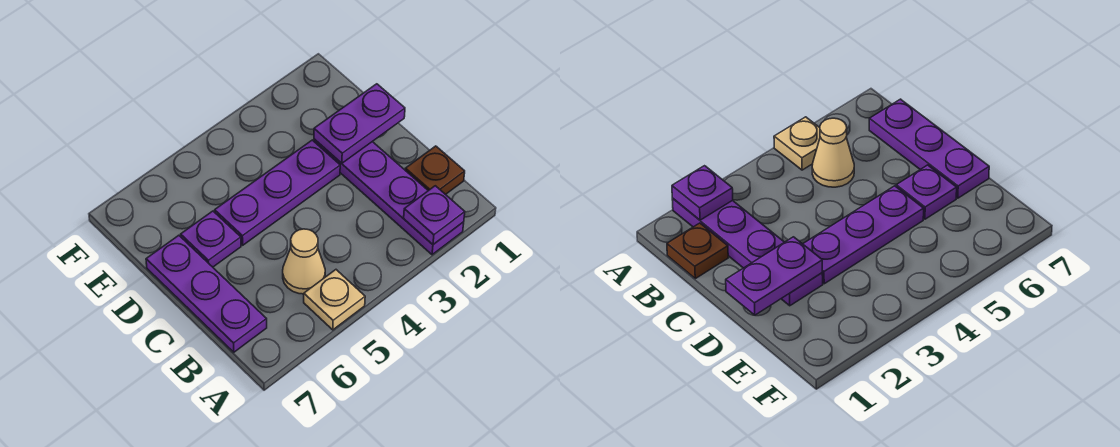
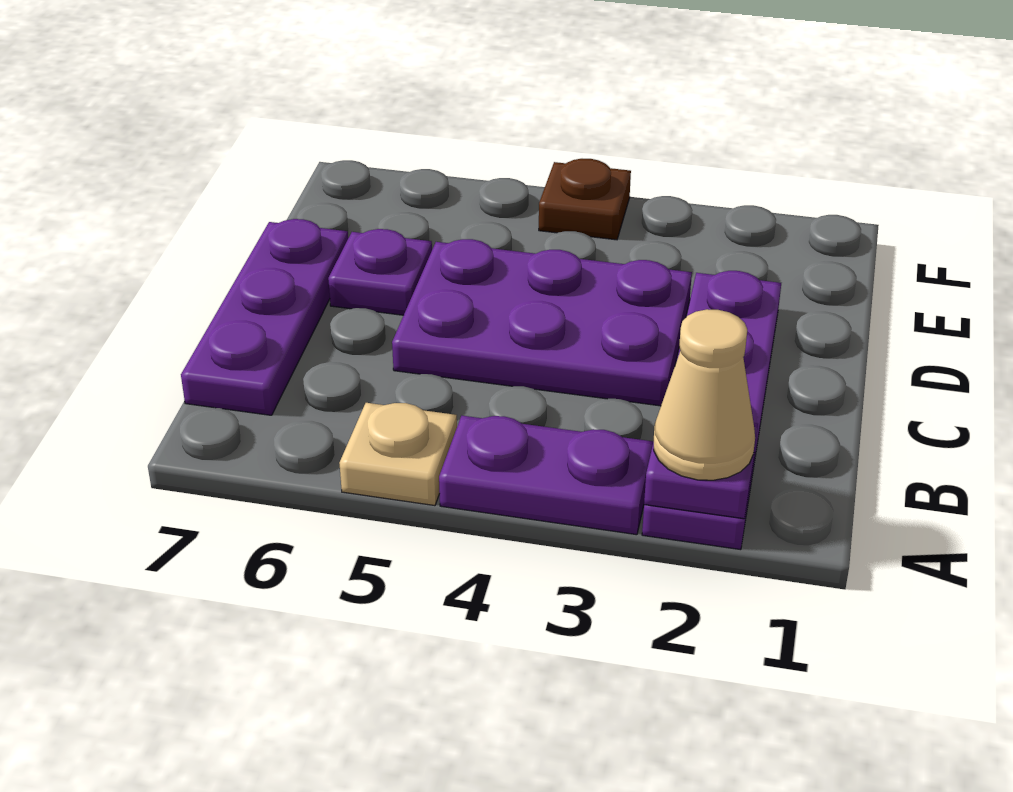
brown plate B1 level 1 -> brown plate F4 level 1
tan cone B5 level 1 -> tan cone A2 level 3
purple plate D1:D2 level 2 -> purple plate A3:A4 level 1
purple plate D3:D5 level 1 -> purple plate C3:D5 level 1

